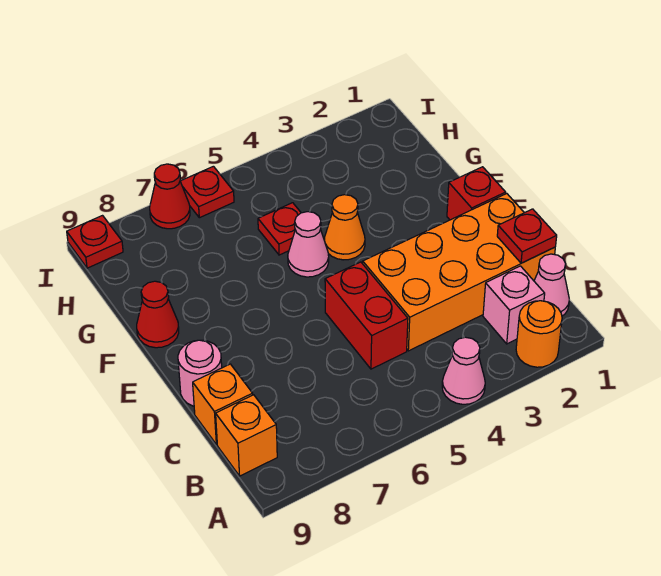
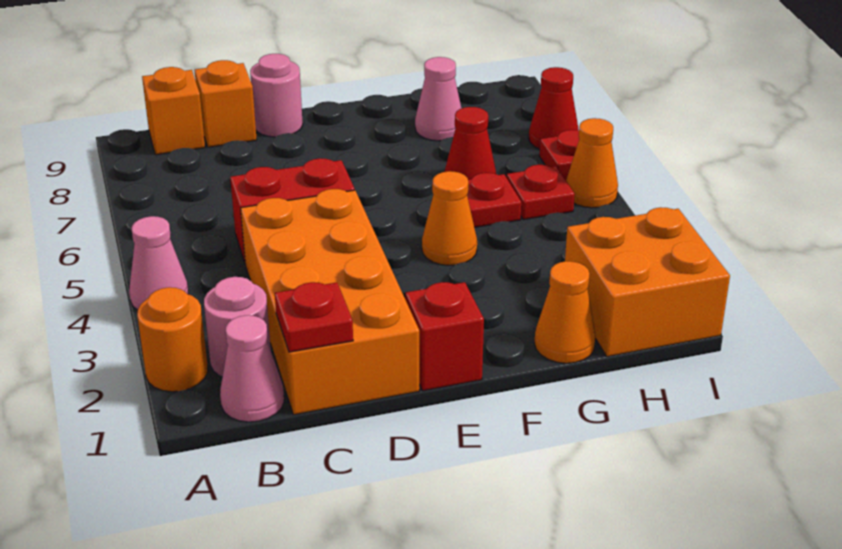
pink brick B2 level 1 -> pink round brick B2 level 1
pink cone F5 level 1 -> pink cone G8 level 1
red cone F9 level 1 -> red cone G6 level 1
none -> orange cone G1 level 1
none -> orange brick H1:I2 level 1
none -> orange cone I5 level 1
red plate I9 level 1 -> red plate H5 level 1

